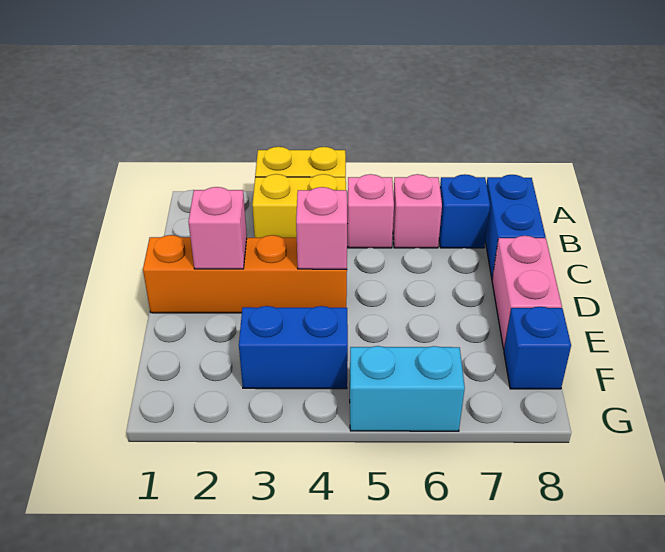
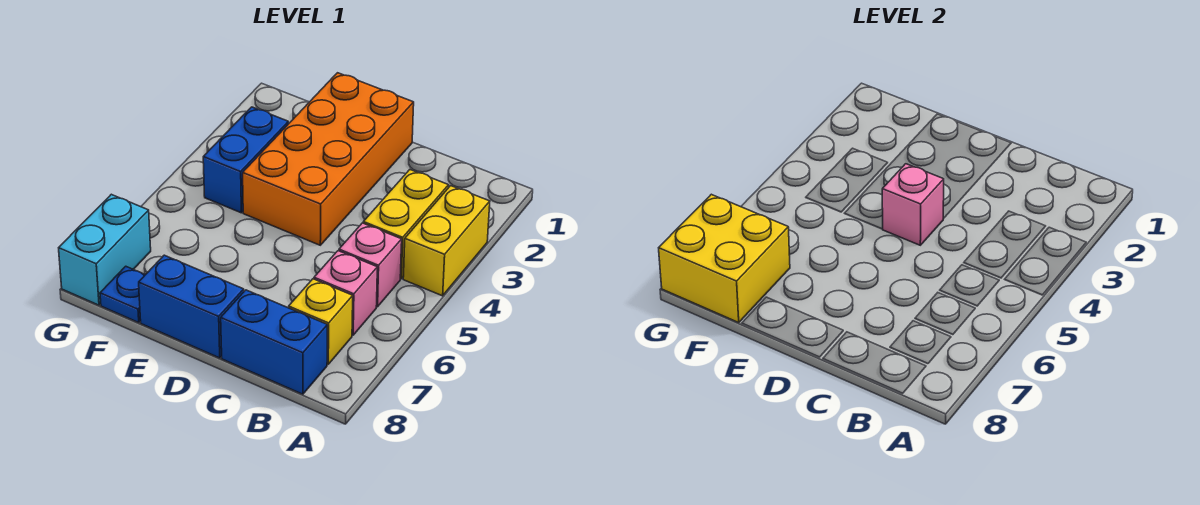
blue brick B7 level 1 -> yellow brick B7 level 1
orange brick D1:D4 level 1 -> orange brick D1:E4 level 1
pink brick D2 level 2 -> none
pink brick D8:E8 level 1 -> blue brick D8:E8 level 1
none -> yellow brick F7:G8 level 2
blue brick F8 level 1 -> blue plate F8 level 1
cyan brick G5:G6 level 1 -> cyan brick G7:G8 level 1

